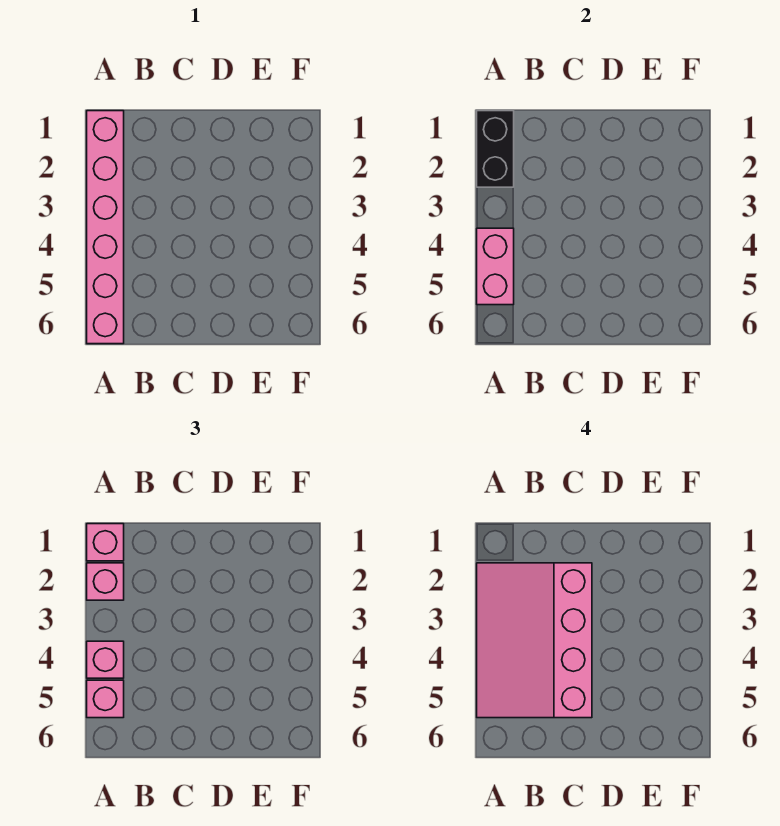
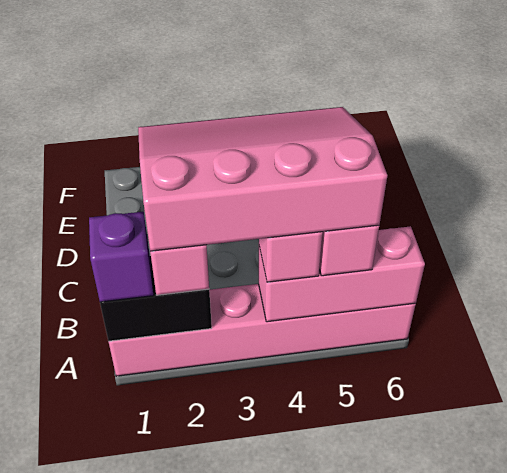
pink brick A1 level 3 -> purple brick A1 level 3
pink slope A2:C5 level 4 top C -> pink slope A2:C5 level 4 top A
pink brick A4:A5 level 2 -> pink brick A4:A6 level 2

